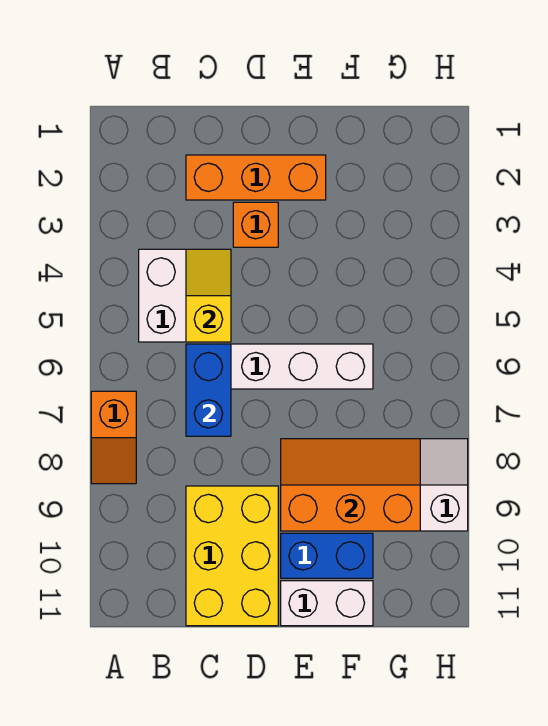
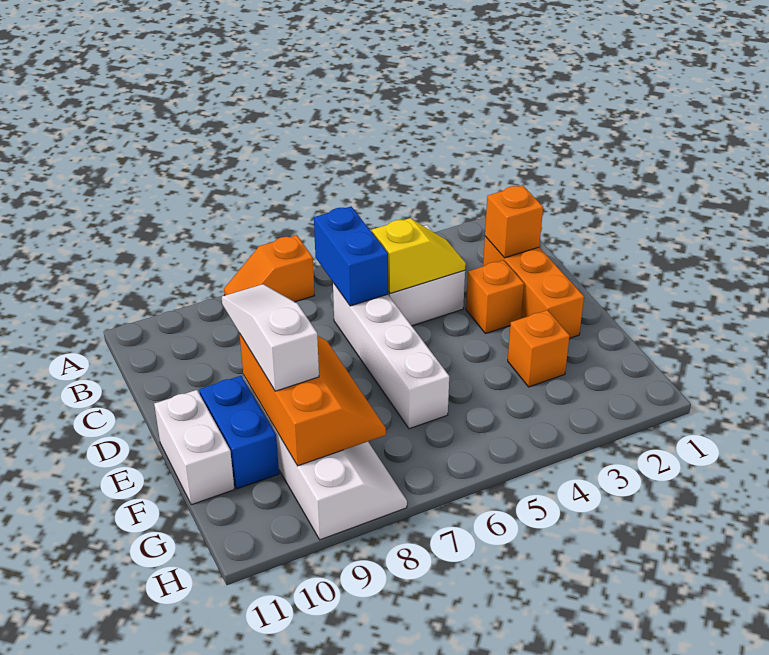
none -> orange brick C2 level 2
blue brick C6:C7 level 2 -> blue brick B6:C6 level 2
yellow brick C9:D11 level 1 -> none
none -> white slope D9:F9 level 3 top F
none -> orange brick F3 level 1

